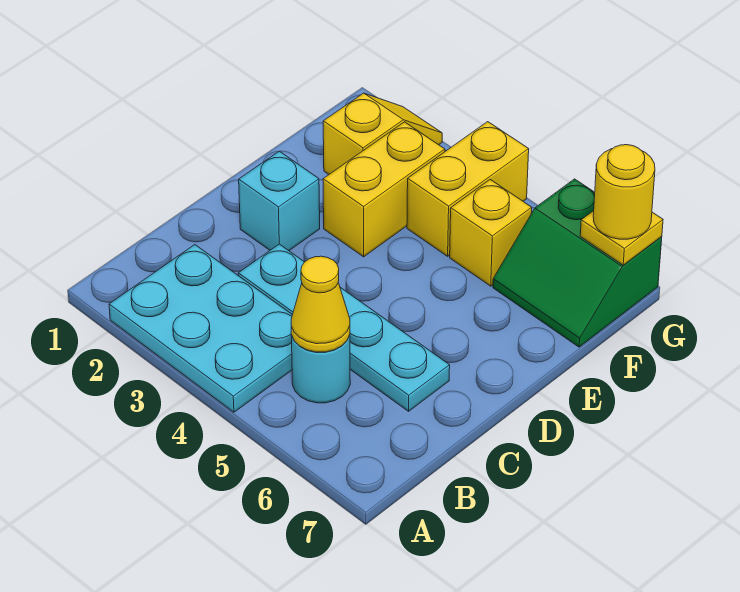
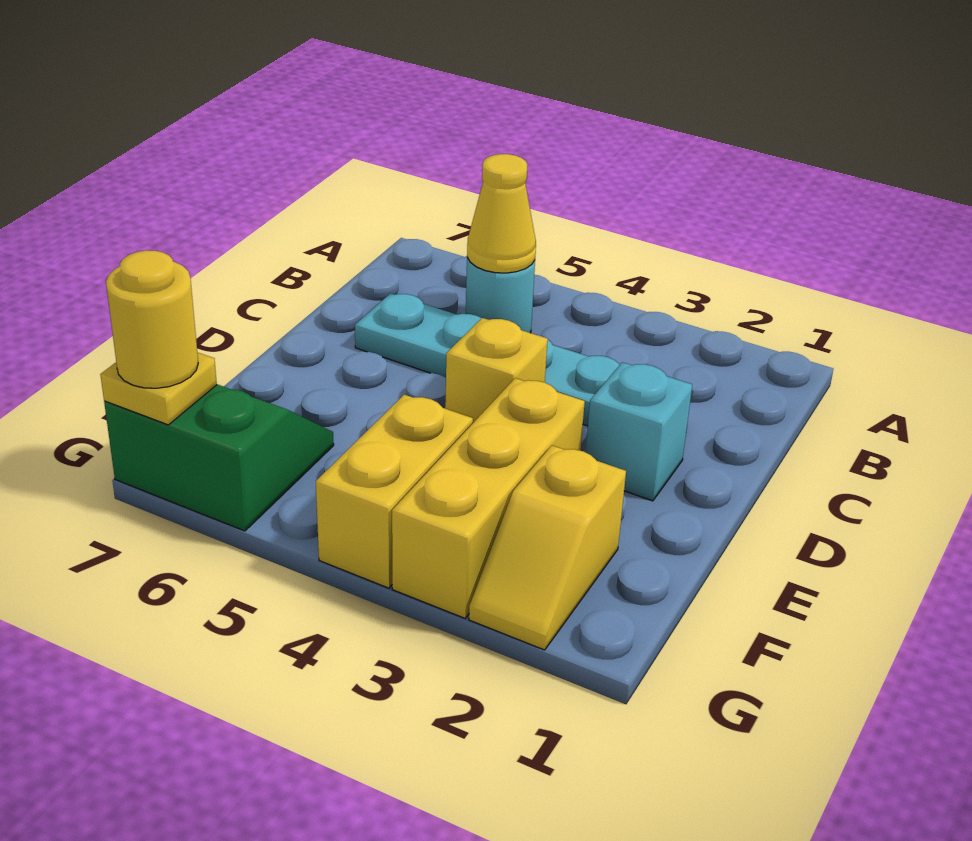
cyan plate A2:B4 level 1 -> none
yellow brick E3:F3 level 1 -> yellow brick E3:G3 level 1
yellow brick F5 level 1 -> yellow brick D4 level 1

